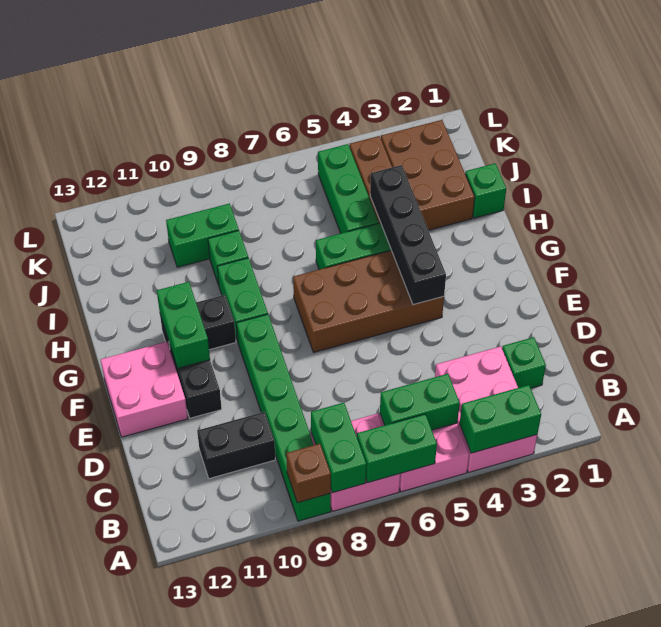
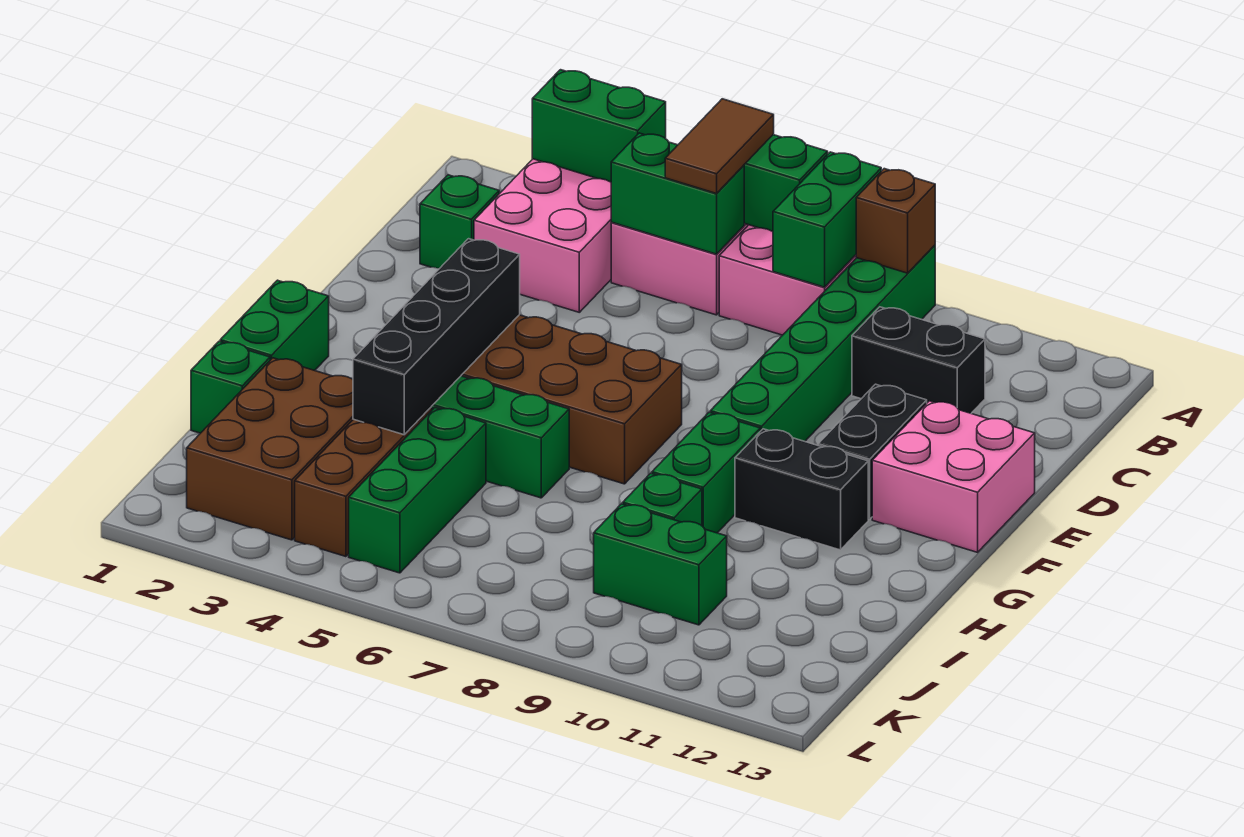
none -> brown tile A6:B6 level 3
green brick F11:G11 level 2 -> green brick G1:H1 level 1

